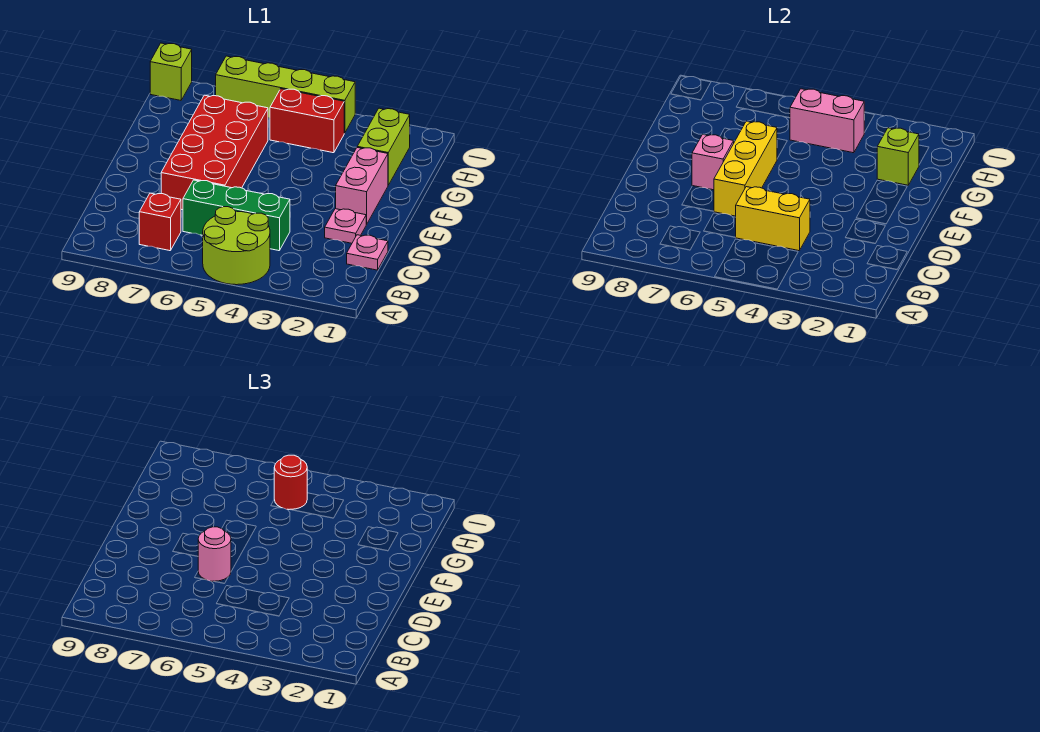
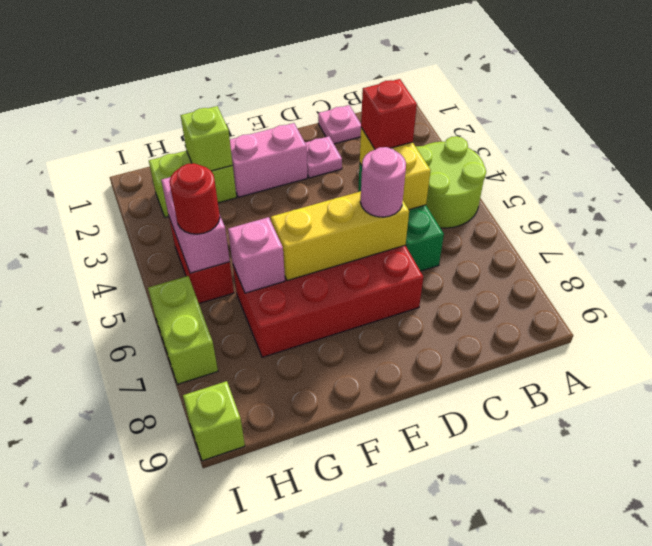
red brick B7 level 1 -> red brick C4 level 3
pink brick E7 level 2 -> pink brick G6 level 2
lime brick I4:I7 level 1 -> lime brick I6:I7 level 1

